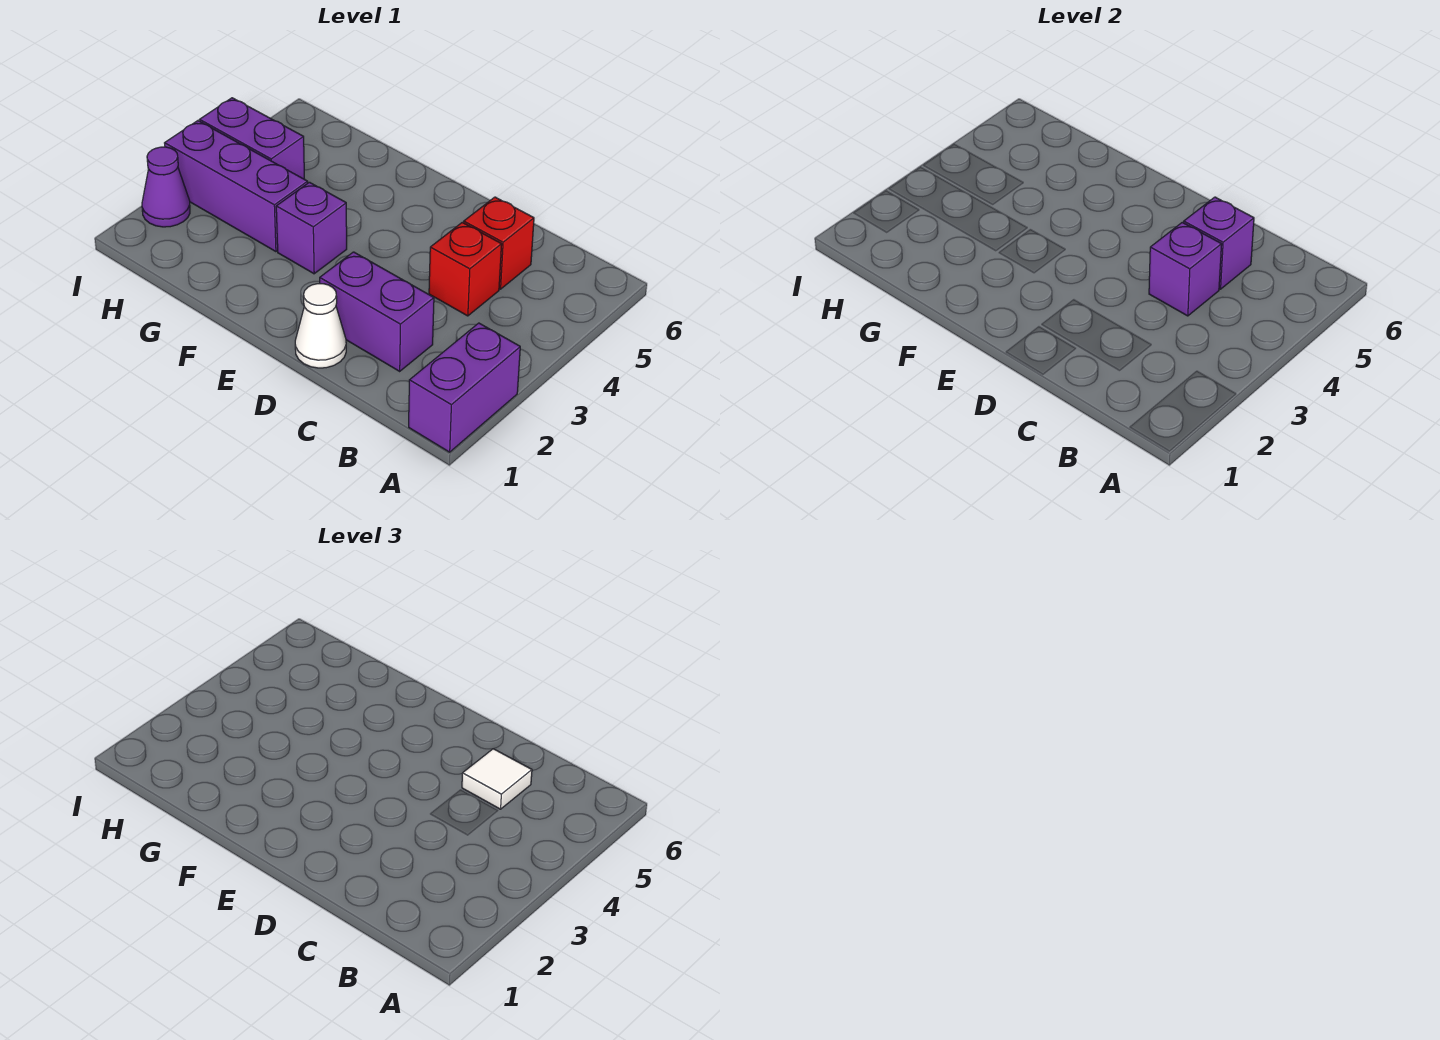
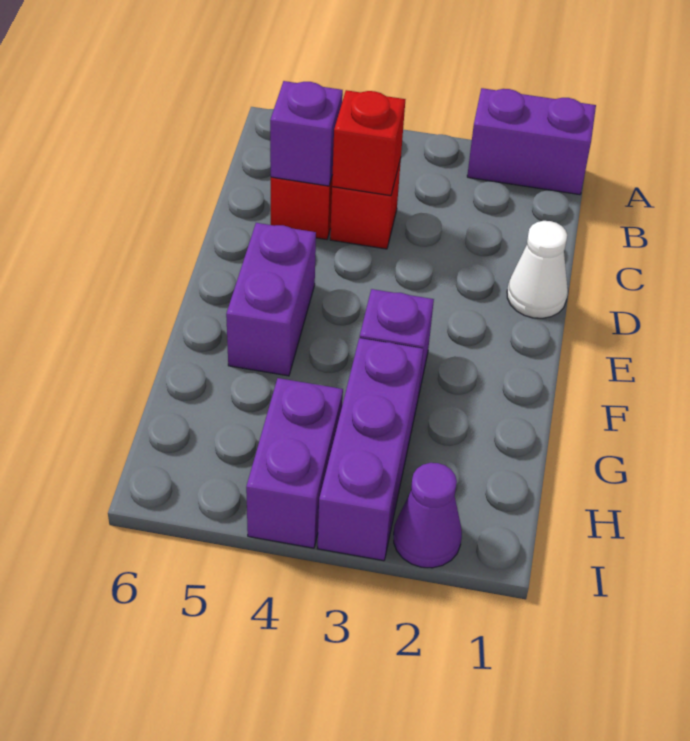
purple brick C2:D2 level 1 -> purple brick E5:F5 level 1
purple brick C4 level 2 -> red brick C4 level 2
white tile C5 level 3 -> none

